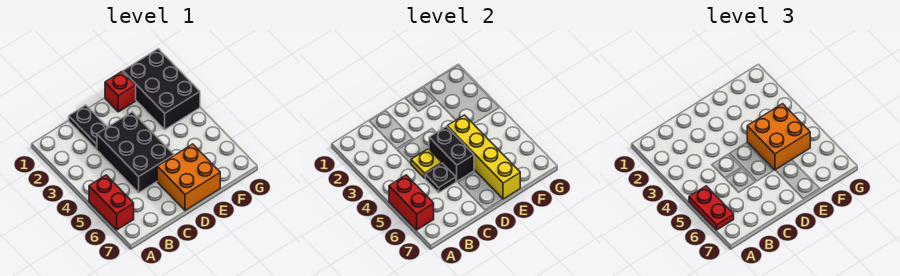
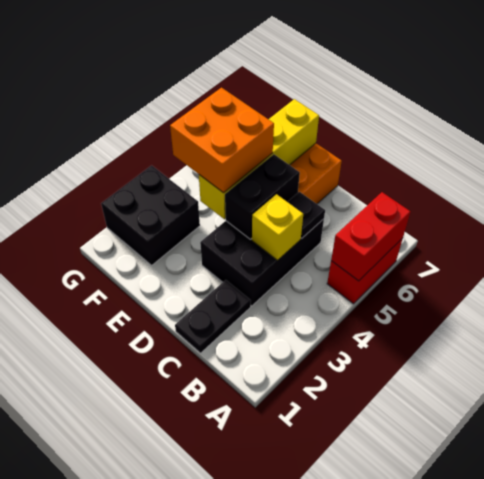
red plate A5:A6 level 3 -> none
yellow plate C4 level 2 -> yellow brick C4 level 2
red brick E1 level 1 -> none
black brick F1:G3 level 1 -> black brick F2:G3 level 1

